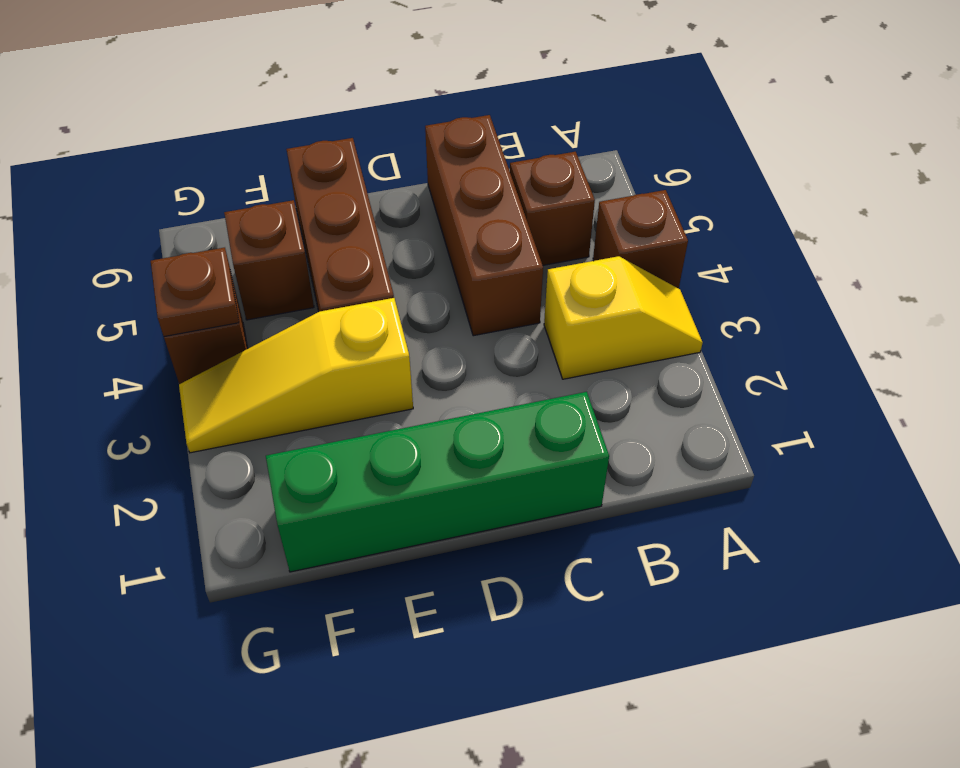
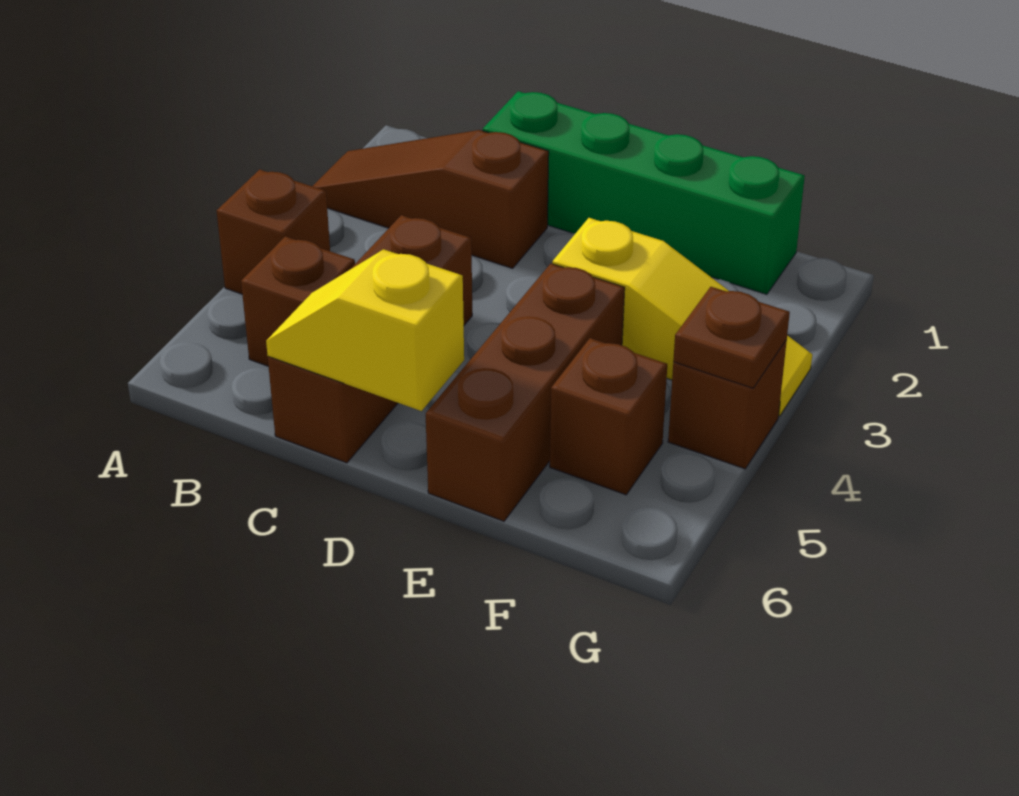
none -> brown slope A2:C2 level 1 top C
yellow slope A3:B3 level 1 top B -> yellow slope C6:D6 level 2 top D

